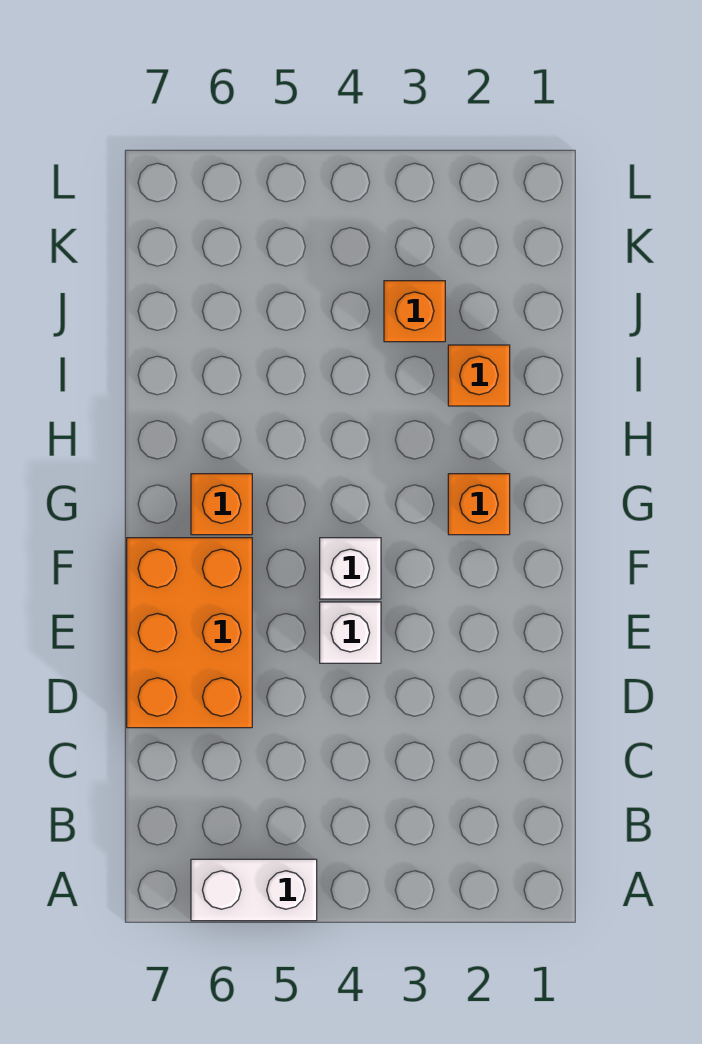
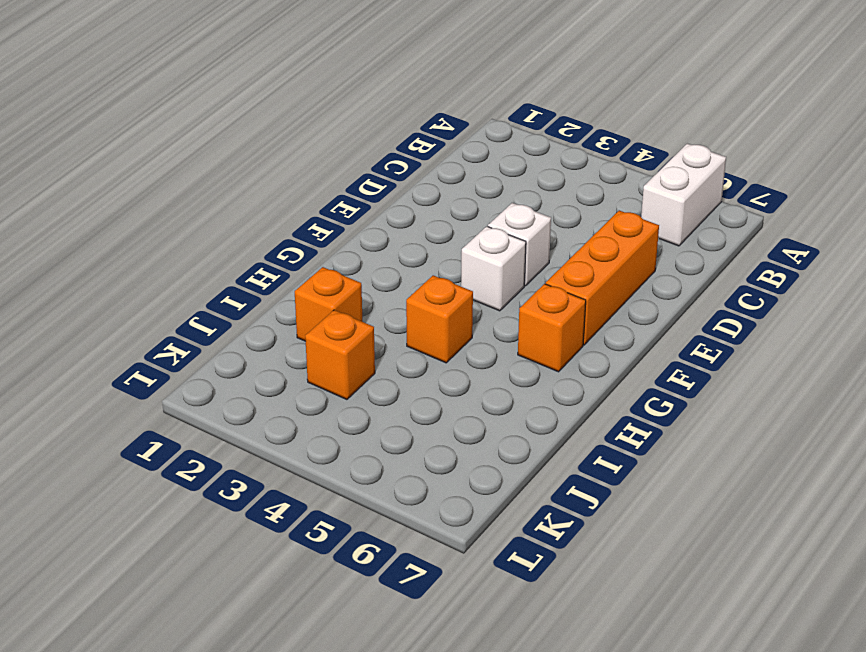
white brick A5:A6 level 1 -> white brick A6:B6 level 1
orange brick D6:F7 level 1 -> orange brick D6:F6 level 1
orange brick G2 level 1 -> orange brick H4 level 1

